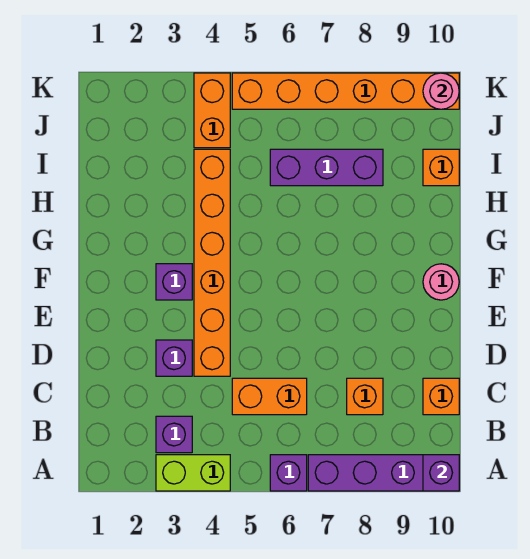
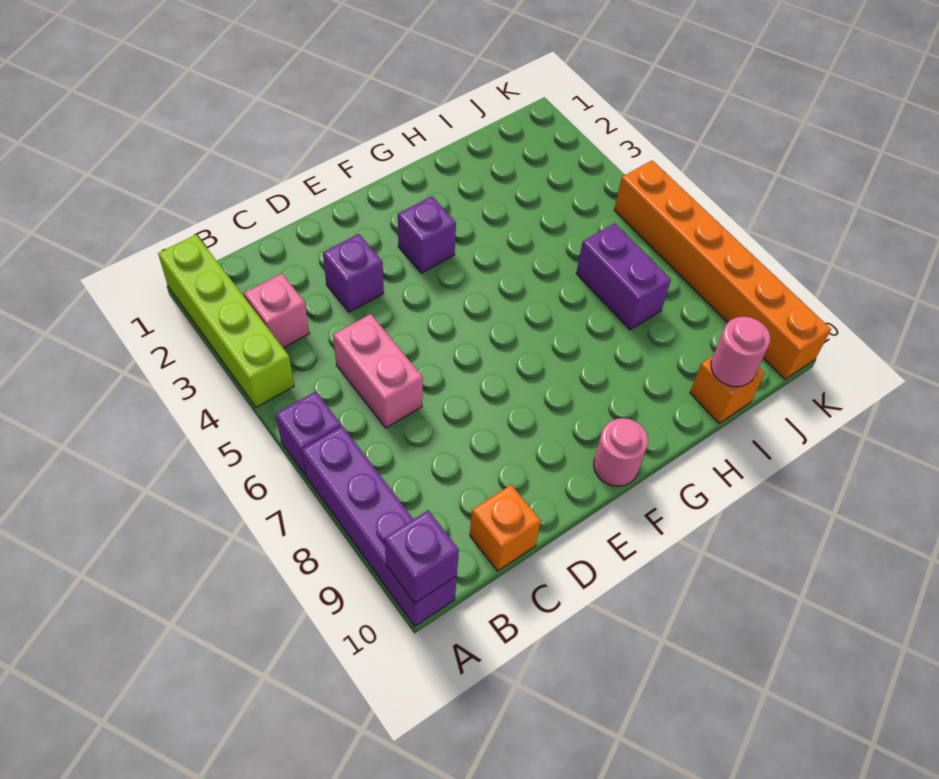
lime brick A3:A4 level 1 -> lime brick A1:A4 level 1
purple brick B3 level 1 -> pink brick B3 level 1
orange brick C5:C6 level 1 -> pink brick C5:C6 level 1
orange brick C8 level 1 -> none
orange brick D4:I4 level 1 -> none
purple brick I6:I8 level 1 -> purple brick I6:I7 level 1
orange brick J4:K4 level 1 -> none
pink round brick K10 level 2 -> pink round brick I10 level 2

